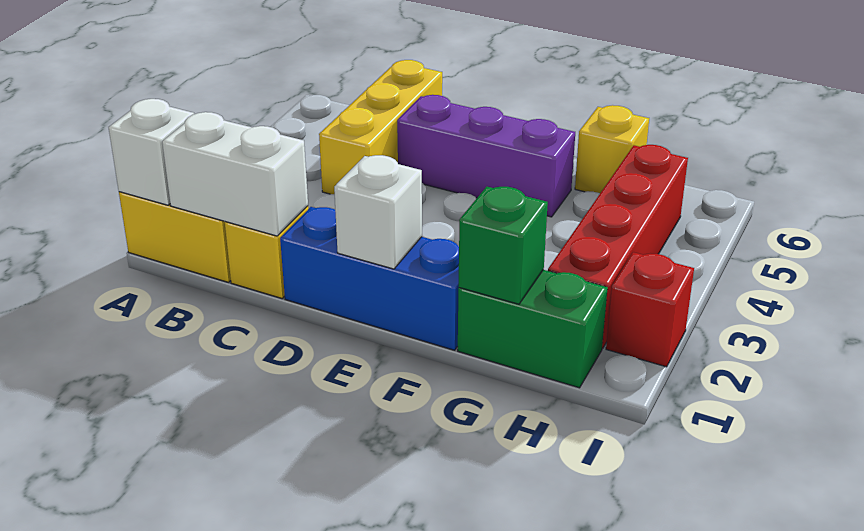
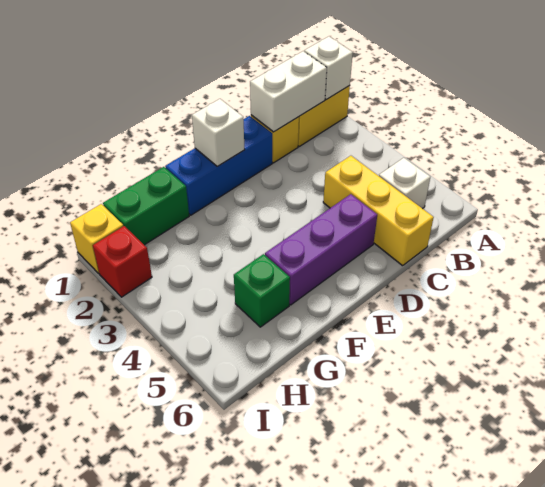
none -> white brick B5 level 1
green brick G1 level 2 -> green brick G5 level 1
yellow brick G6 level 1 -> yellow brick I1 level 1
red brick H2:H5 level 1 -> none

